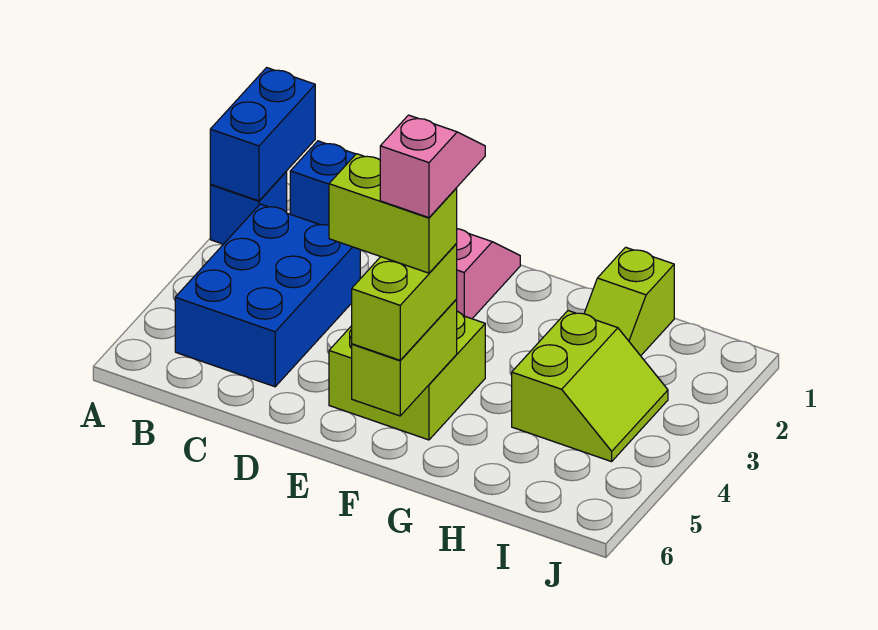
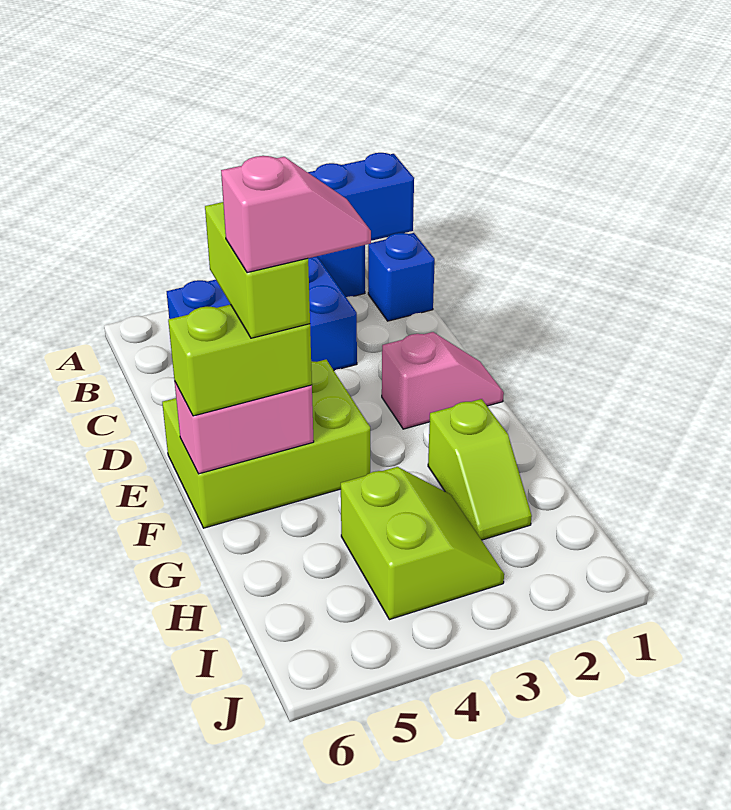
lime brick E4:F5 level 1 -> lime brick E4:F6 level 1
lime brick F5:F6 level 2 -> pink brick F5:F6 level 2
lime slope H1:H2 level 1 top 1 -> lime slope G2:H2 level 1 top G
lime slope H3:I4 level 1 top H -> lime slope H3:I4 level 1 top 4

